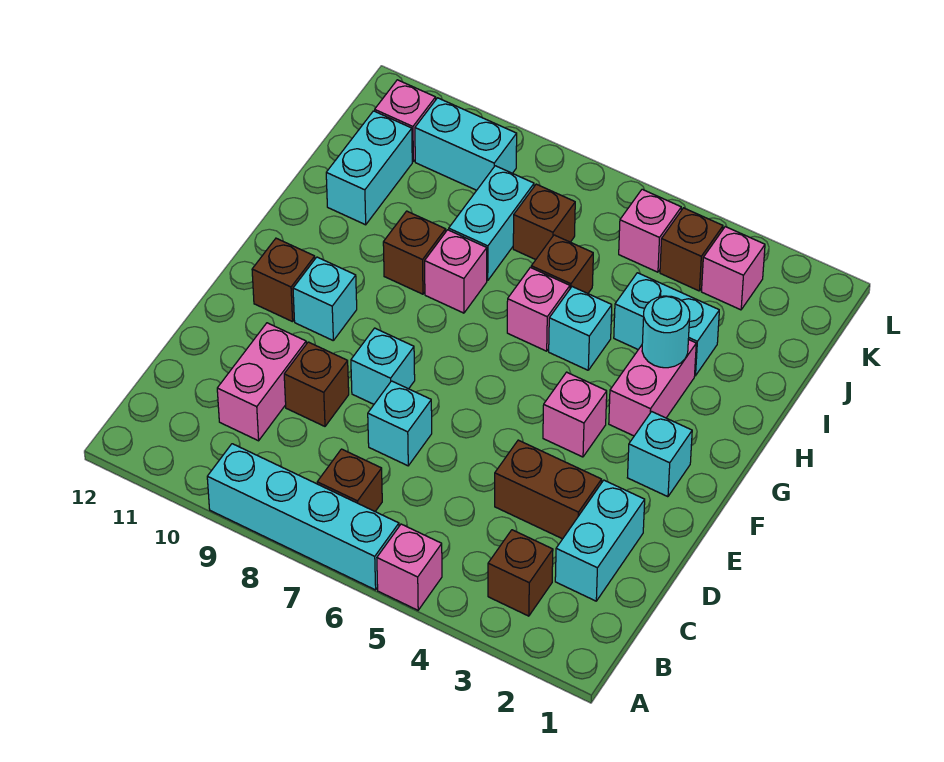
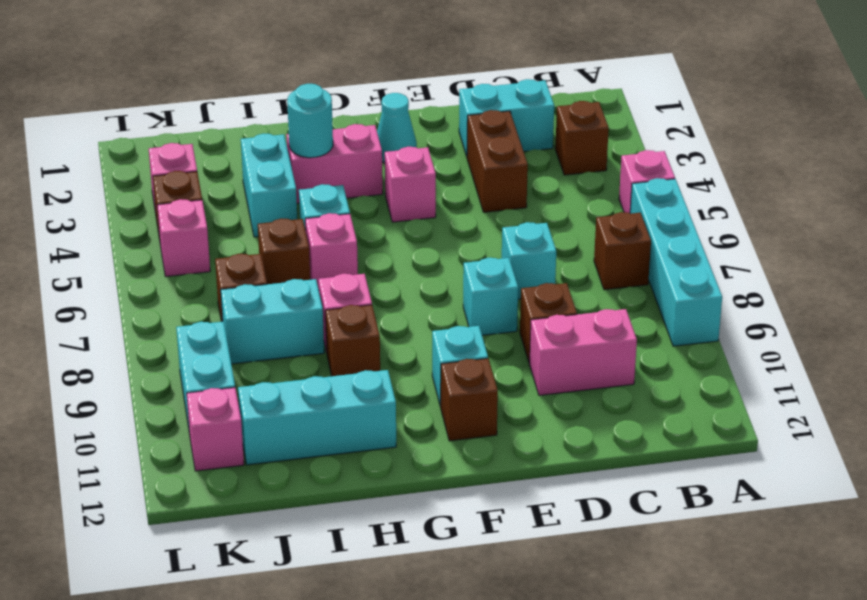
cyan brick F2 level 1 -> cyan cone F2 level 1
cyan brick I11:J11 level 1 -> cyan brick H11:J11 level 1

